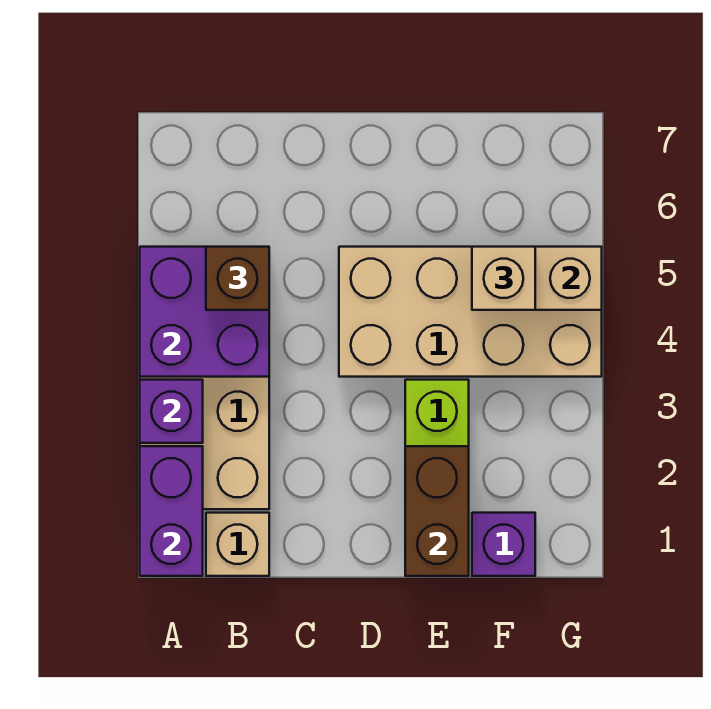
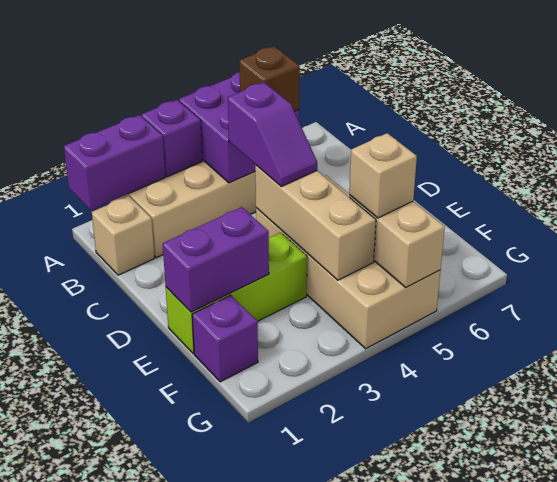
none -> purple slope C4:D4 level 3 top C
none -> tan brick D4:F4 level 2
brown brick E1:E2 level 2 -> purple brick E1:E2 level 2

